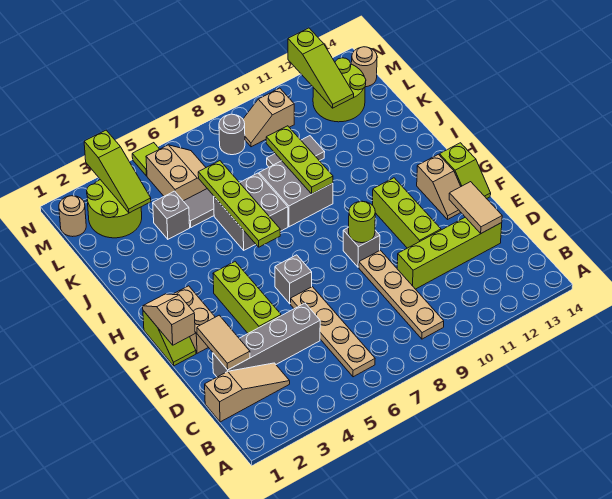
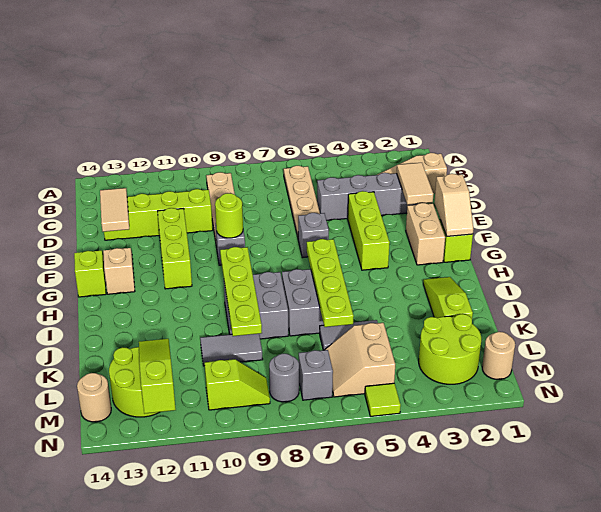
lime plate I9:K9 level 2 -> lime plate H9:K9 level 2
grey brick K4 level 1 -> grey brick M7 level 1
lime slope L3:N3 level 2 top N -> lime slope I2:K2 level 1 top K
tan slope M9:M10 level 1 top 10 -> lime slope M9:M10 level 1 top 10

